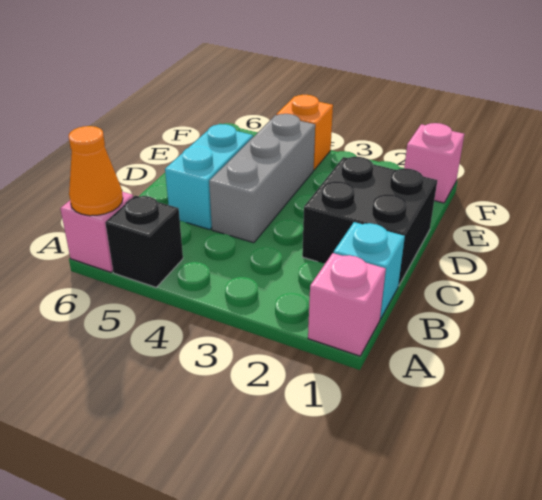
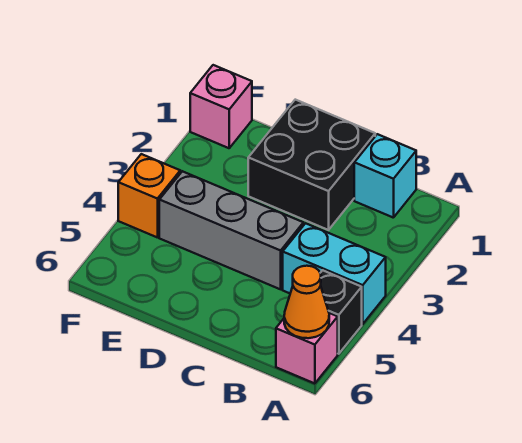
pink brick A1 level 1 -> none
cyan brick C5:D5 level 1 -> cyan brick A4:B4 level 1

